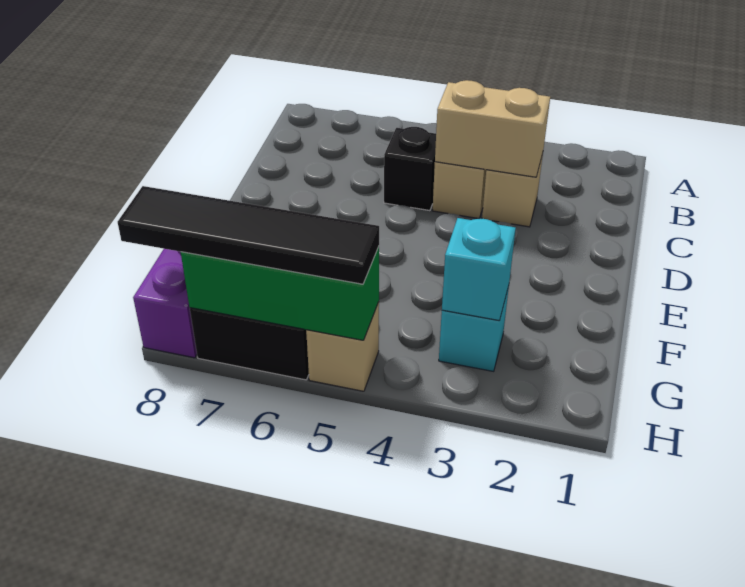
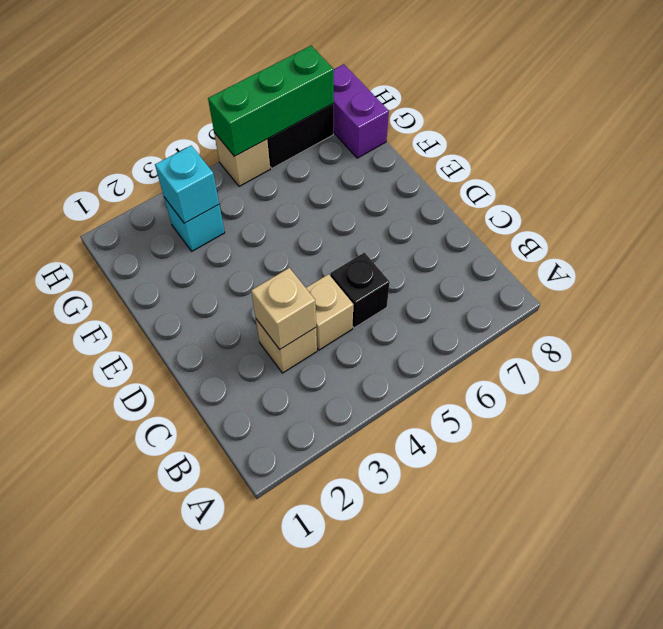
tan brick C3:C4 level 2 -> tan brick C3 level 2
black tile H5:H8 level 3 -> none

